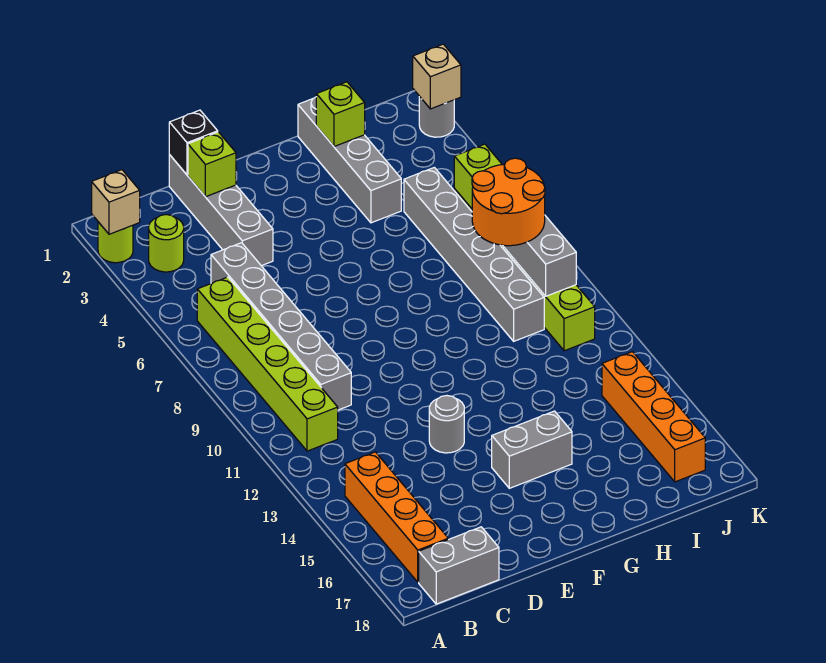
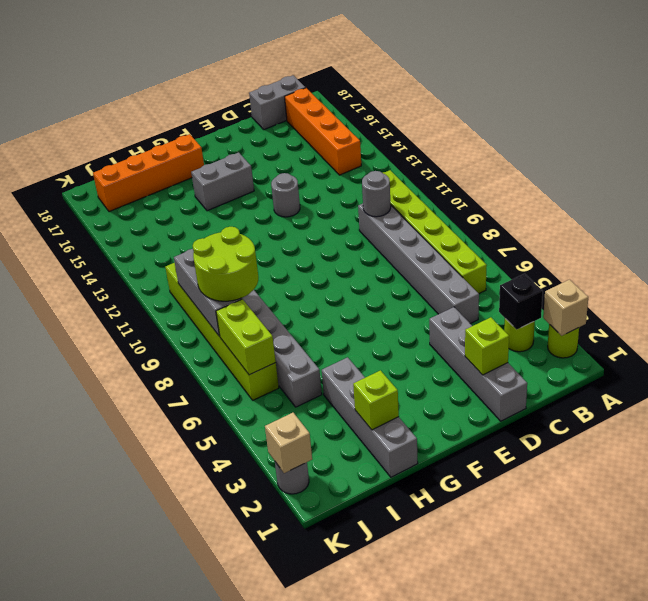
none -> grey round brick C10 level 2
black brick D1 level 2 -> black brick B3 level 2
orange round brick I8:J9 level 3 -> lime round brick I8:J9 level 3
orange brick J14:J17 level 1 -> orange brick G17:J17 level 1

